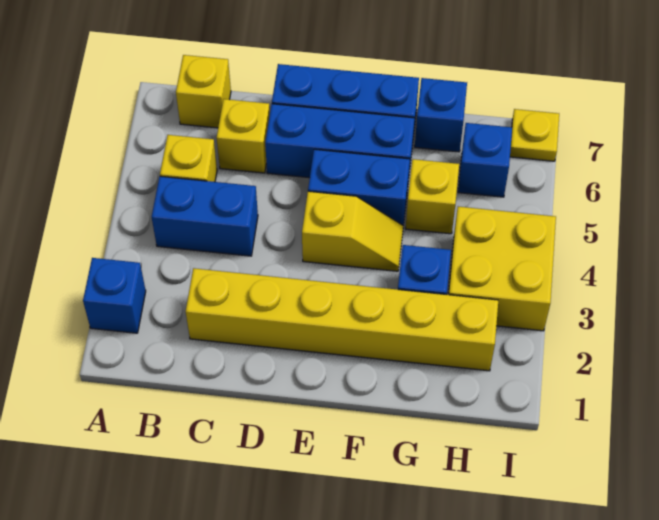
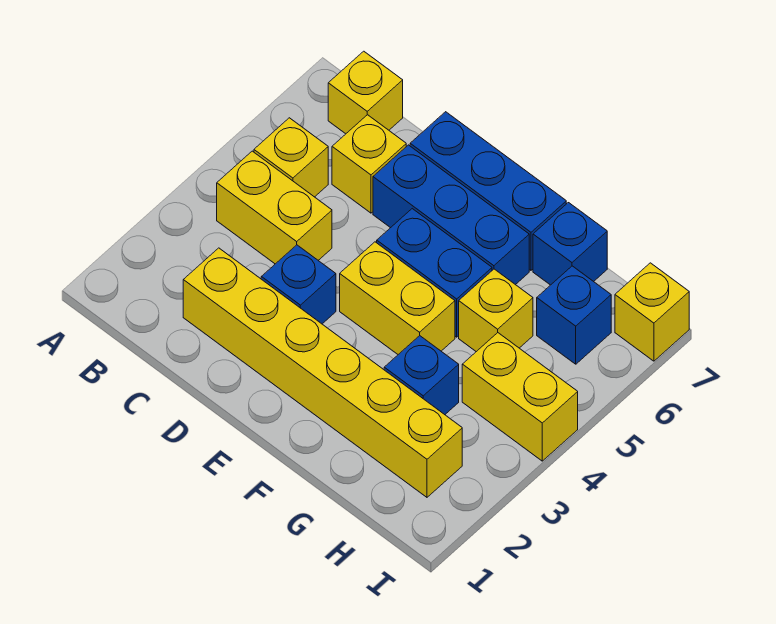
blue brick A2 level 1 -> blue brick D3 level 1
blue brick B4:C4 level 1 -> yellow brick B4:C4 level 1
yellow slope E4:F4 level 1 top E -> yellow brick E4:F4 level 1
yellow brick H3:I4 level 1 -> yellow brick H4:I4 level 1
yellow plate I7 level 1 -> yellow brick I7 level 1

